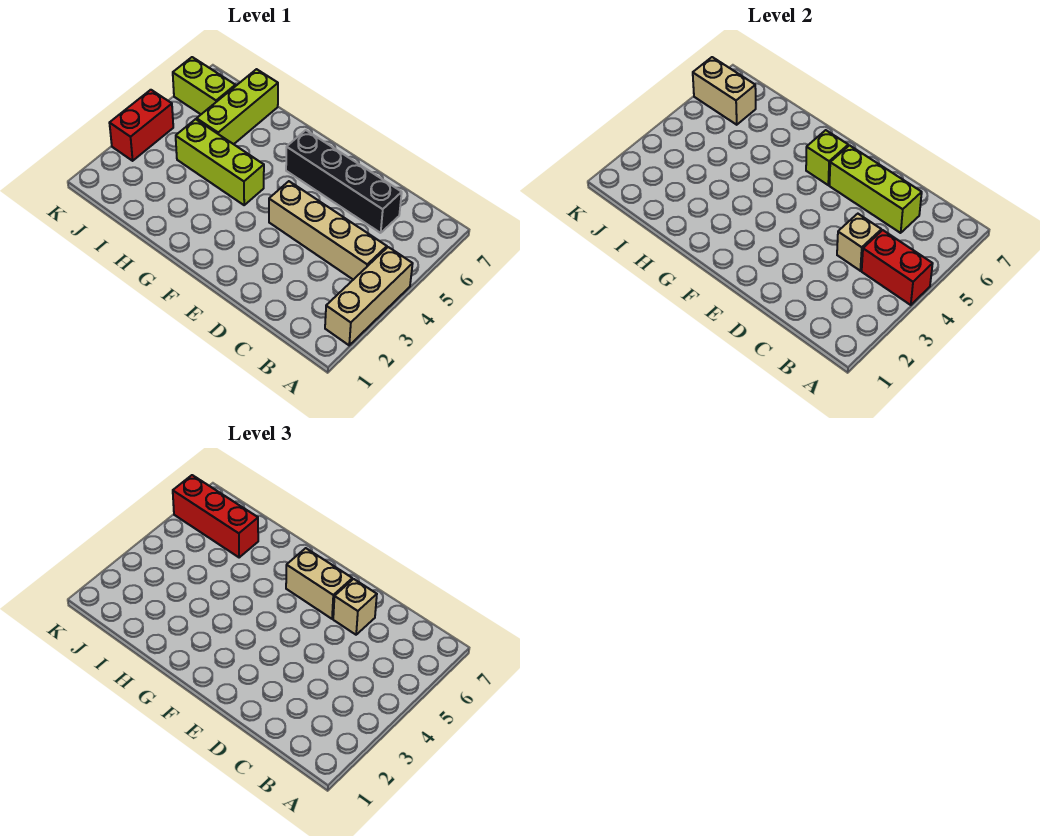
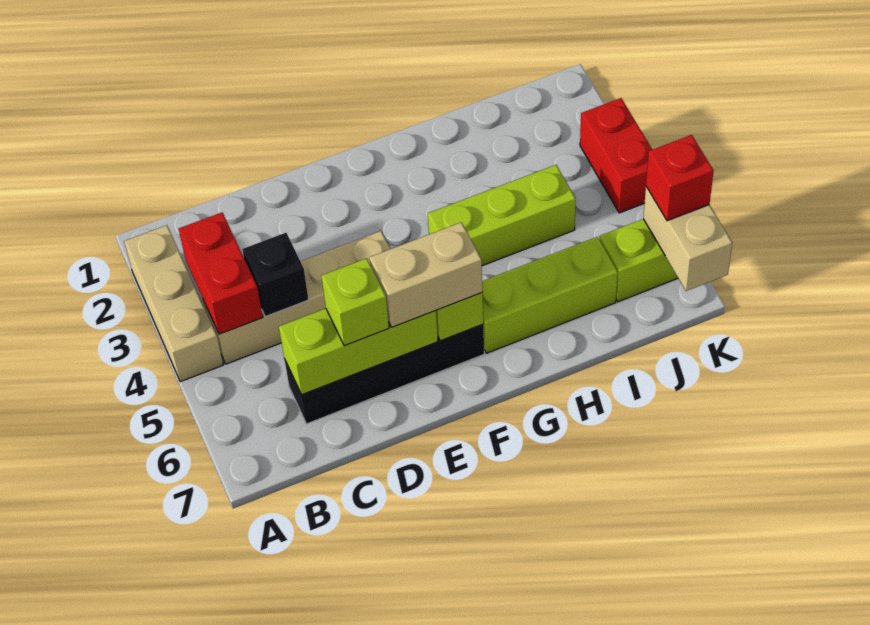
red brick A4:B4 level 2 -> red brick B3:B4 level 2
tan brick C4 level 2 -> black brick C4 level 2
tan brick D6 level 3 -> lime brick D6 level 3
lime brick I5:I7 level 1 -> lime brick G6:I6 level 1
red brick I6:K6 level 3 -> red brick K6 level 3
tan brick J6:K6 level 2 -> tan brick K6:K7 level 2

